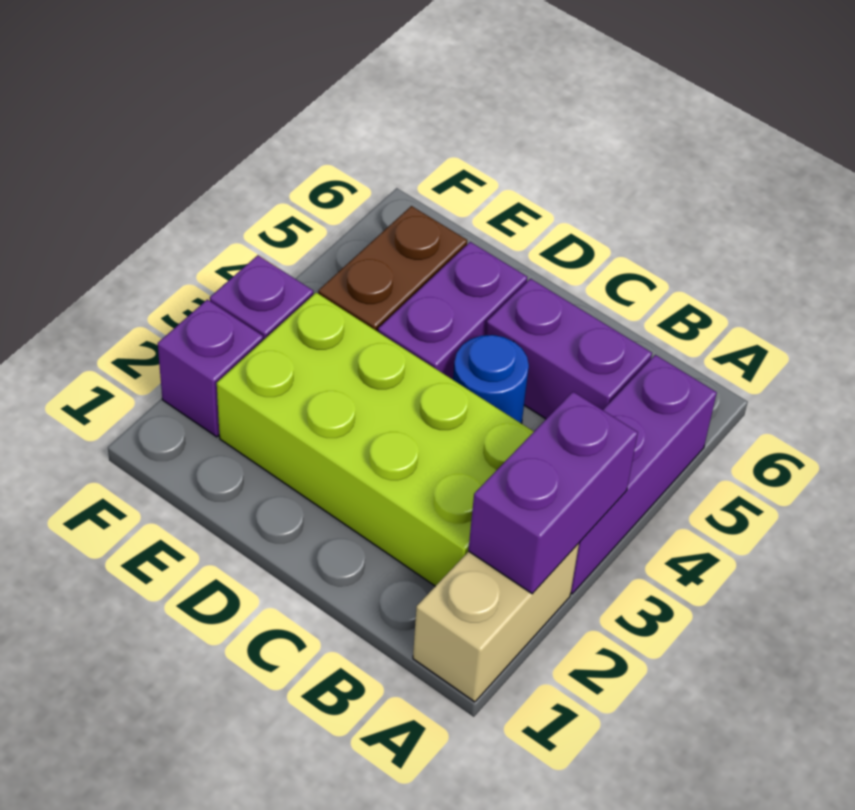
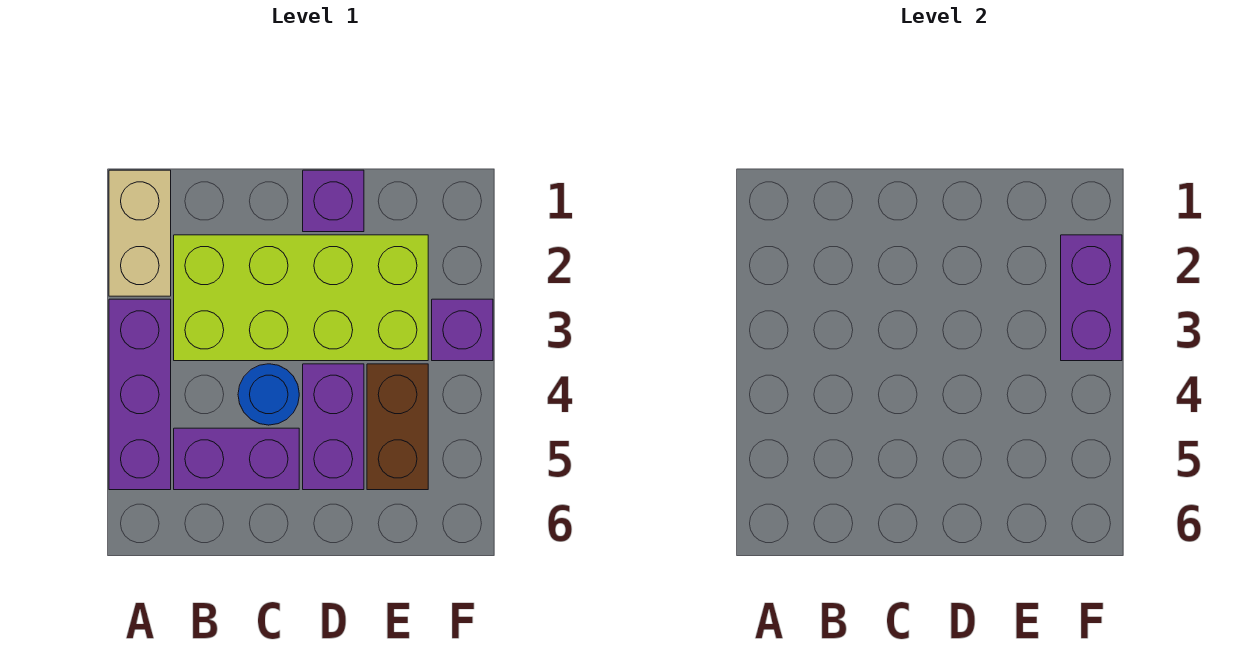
purple brick A2:A3 level 2 -> purple brick F2:F3 level 2
purple brick F2 level 1 -> purple brick D1 level 1

